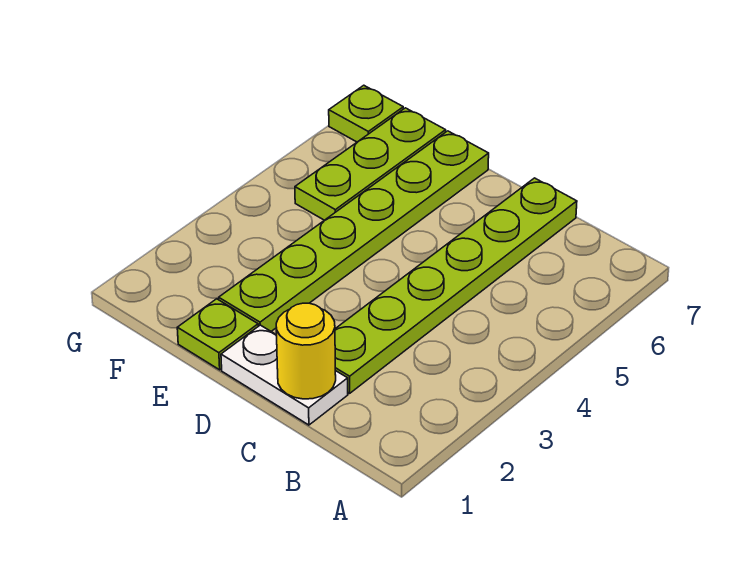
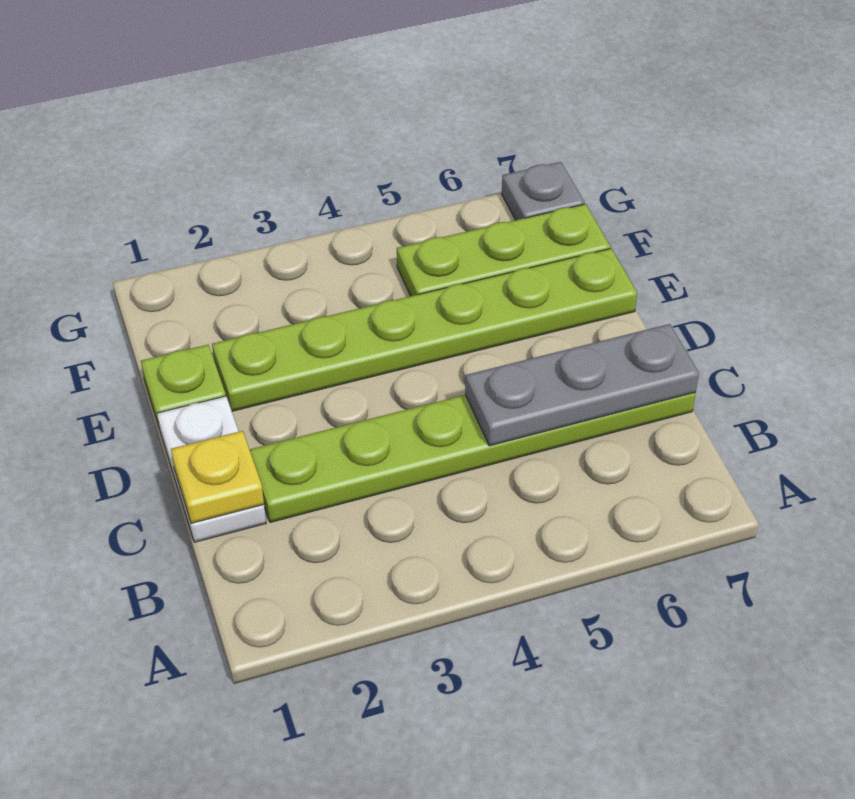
yellow round brick C1 level 2 -> yellow plate C1 level 2
none -> grey plate C5:C7 level 2
lime plate G7 level 1 -> grey plate G7 level 1

